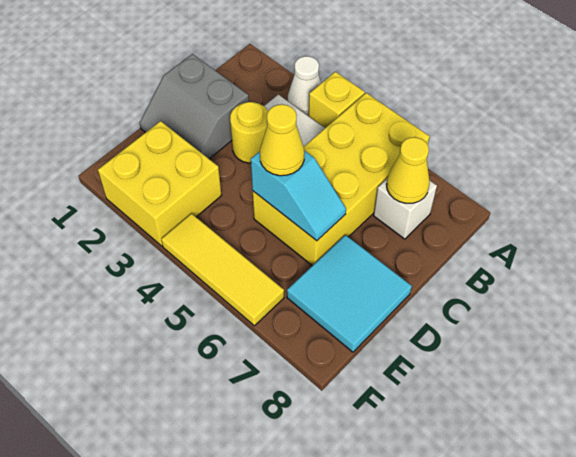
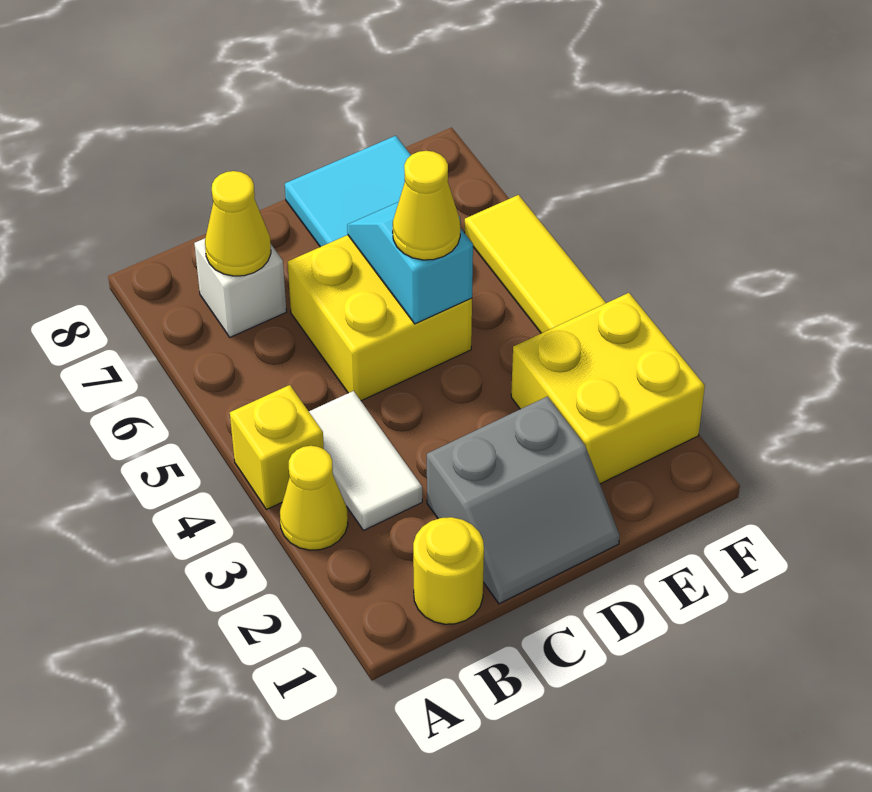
white cone A3 level 1 -> yellow cone A3 level 1
yellow brick A5:D6 level 1 -> yellow brick C5:D6 level 1
grey slope C1:D2 level 1 top C -> grey slope C1:D2 level 1 top 2
yellow round brick C3 level 1 -> yellow round brick B1 level 1

